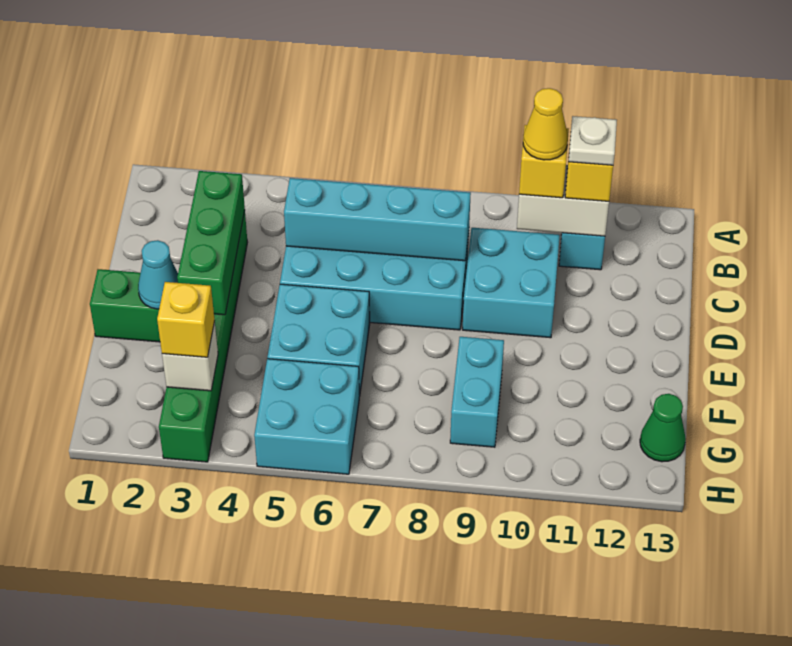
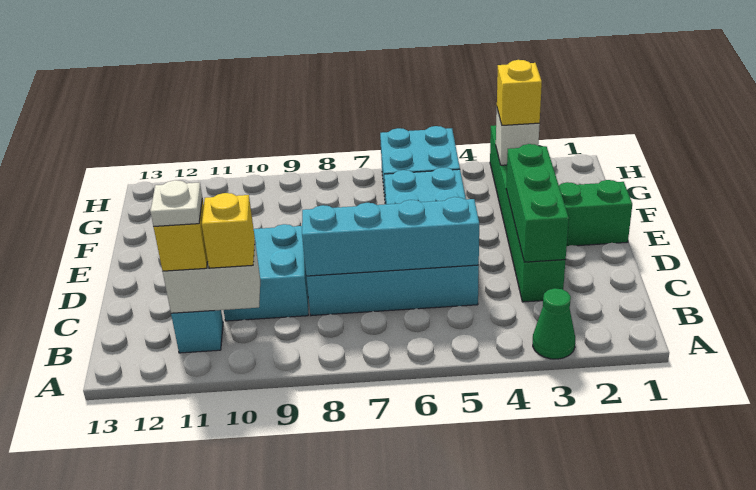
yellow cone B10 level 4 -> none
cyan cone E2 level 2 -> none
cyan brick F9:G9 level 1 -> none
green cone G13 level 1 -> green cone A3 level 1

